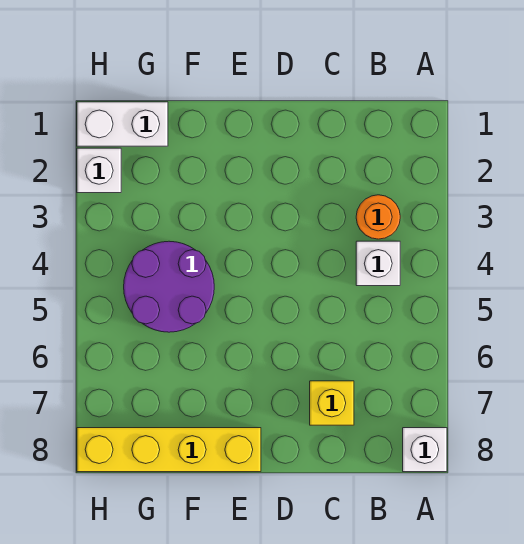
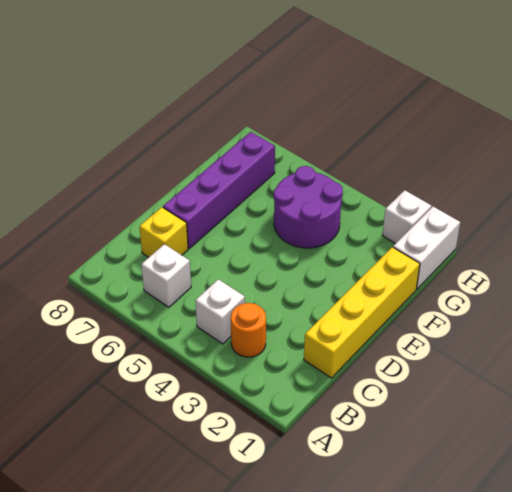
white brick A8 level 1 -> white brick B6 level 1
none -> purple brick D7:G7 level 1
yellow brick E8:H8 level 1 -> yellow brick C1:F1 level 1

